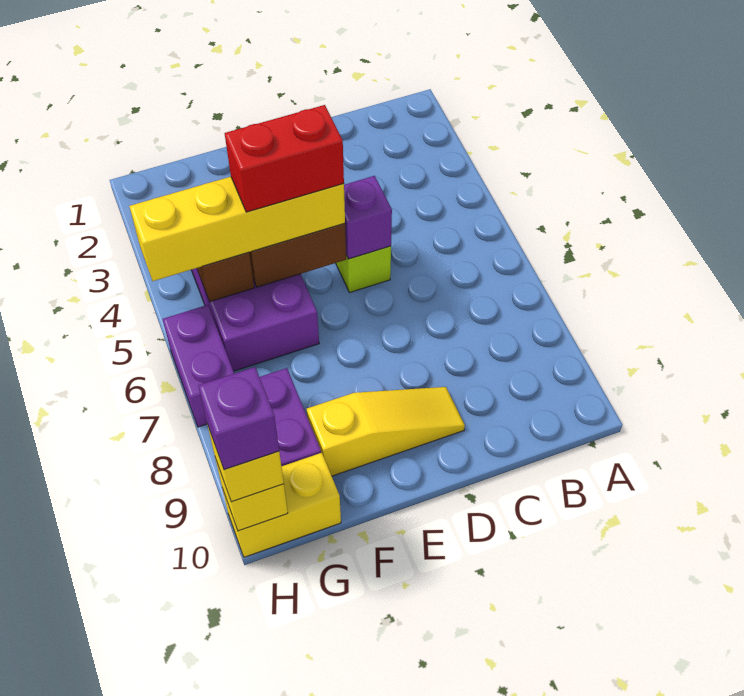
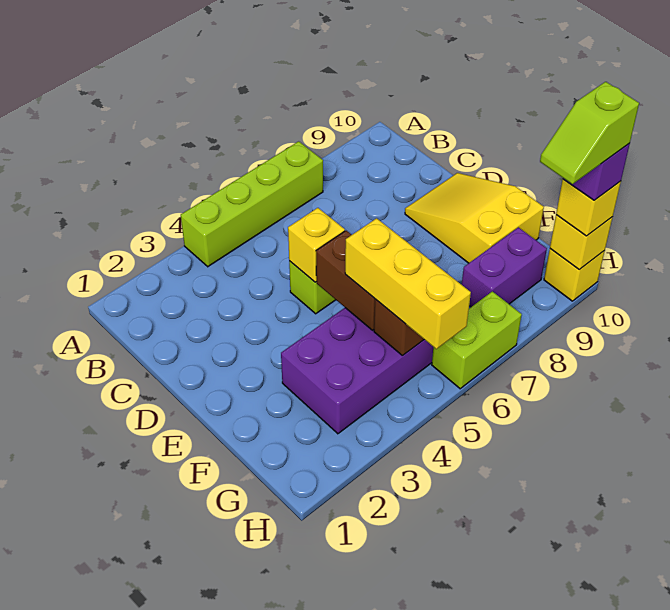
none -> lime brick A4:A7 level 1
purple brick D5 level 2 -> yellow brick D5 level 2
yellow slope D9:F9 level 1 top F -> yellow slope D9:F10 level 1 top F
yellow brick E5:H5 level 3 -> yellow brick F5:H5 level 3
red brick E5:F5 level 4 -> none
yellow brick G10:H10 level 1 -> yellow brick H10 level 1
purple brick H6:H7 level 1 -> lime brick H6:H7 level 1
none -> lime slope H9:H10 level 5 top 10

